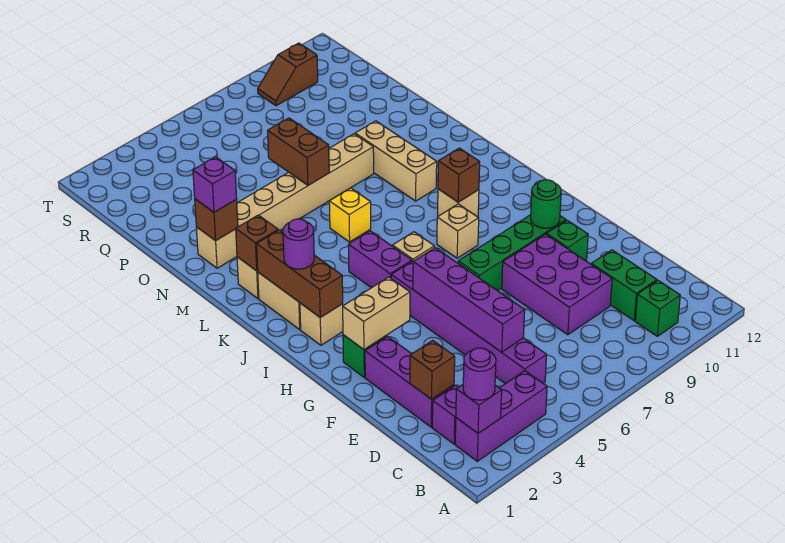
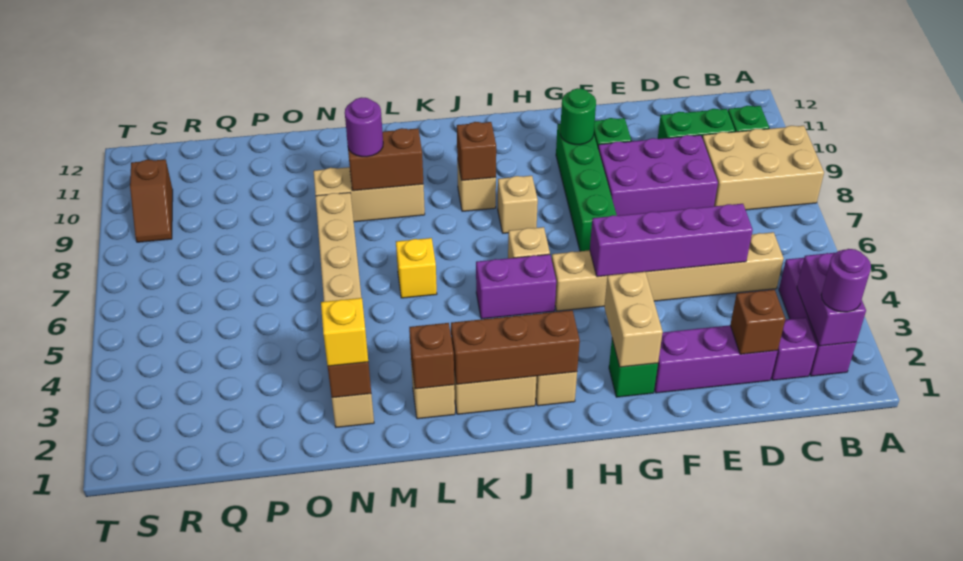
none -> tan brick A8:C9 level 1
purple brick B2 level 2 -> purple brick B2:B3 level 2
purple brick C5:H5 level 1 -> tan brick C5:H5 level 1
purple round brick J2 level 3 -> purple round brick M9 level 3
purple brick N2 level 3 -> yellow brick N2 level 3
brown brick N6:O6 level 2 -> brown brick L9:M9 level 2

